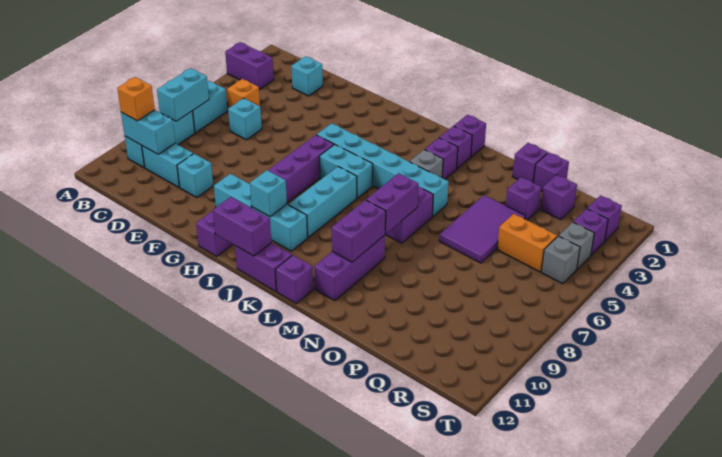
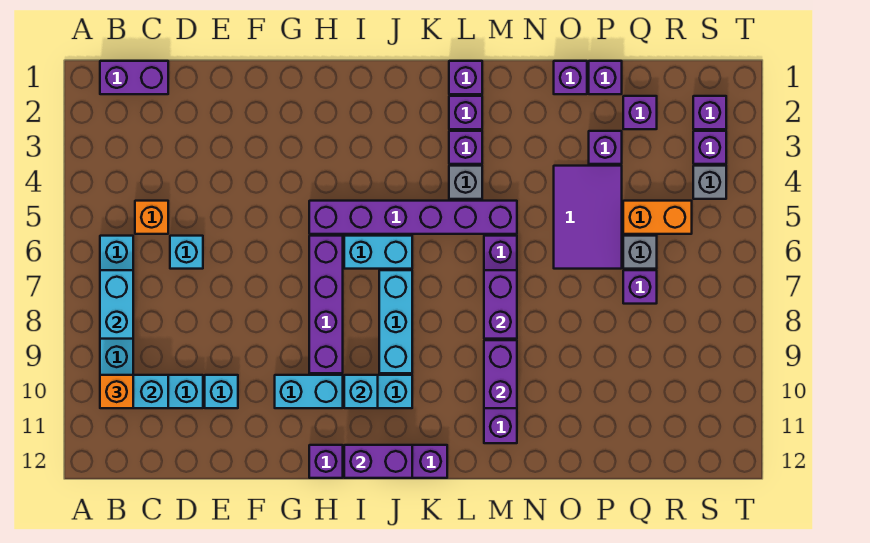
purple brick A3:B3 level 1 -> purple brick B1:C1 level 1
cyan brick D2 level 1 -> none
cyan brick H5:M5 level 1 -> purple brick H5:M5 level 1
purple brick L12 level 1 -> purple brick Q7 level 1
grey brick S5 level 1 -> grey brick Q6 level 1

